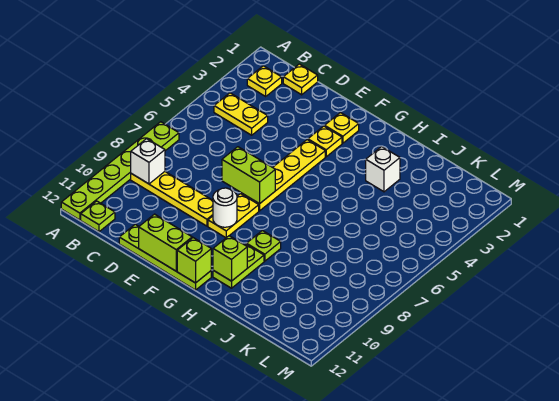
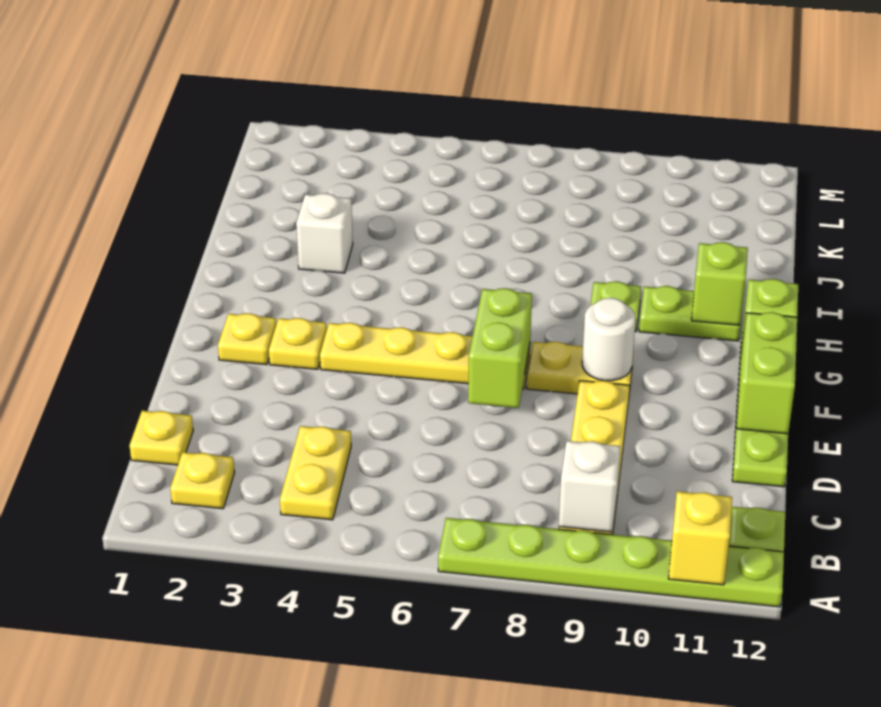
none -> yellow brick A11 level 2

